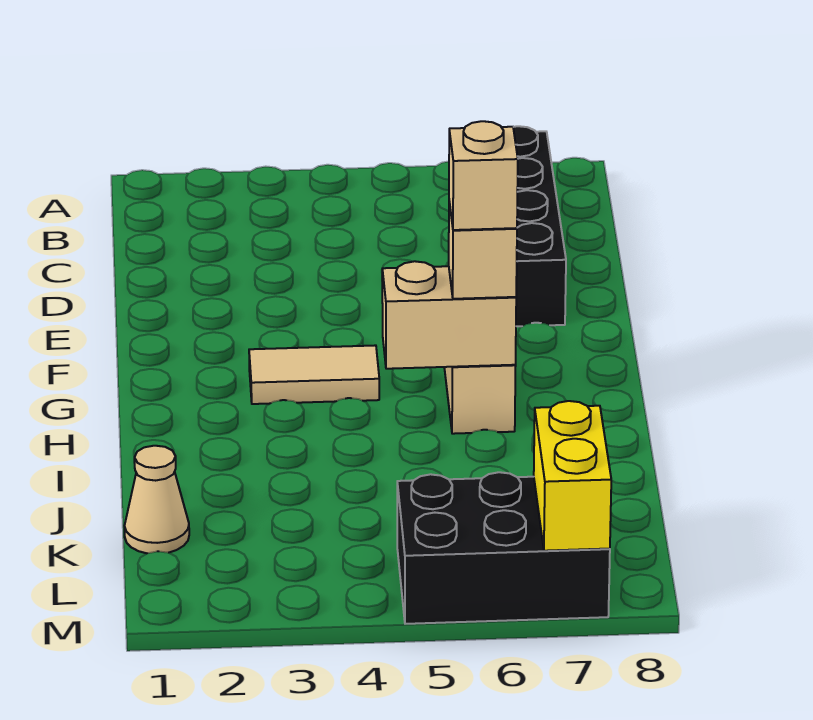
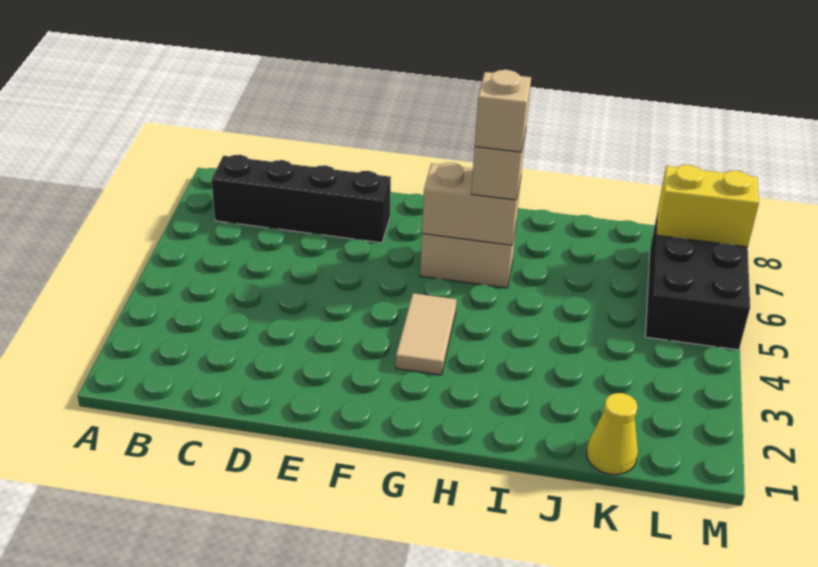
tan brick H5:H6 level 2 -> tan brick G6:H6 level 2
tan cone K1 level 1 -> yellow cone K1 level 1

